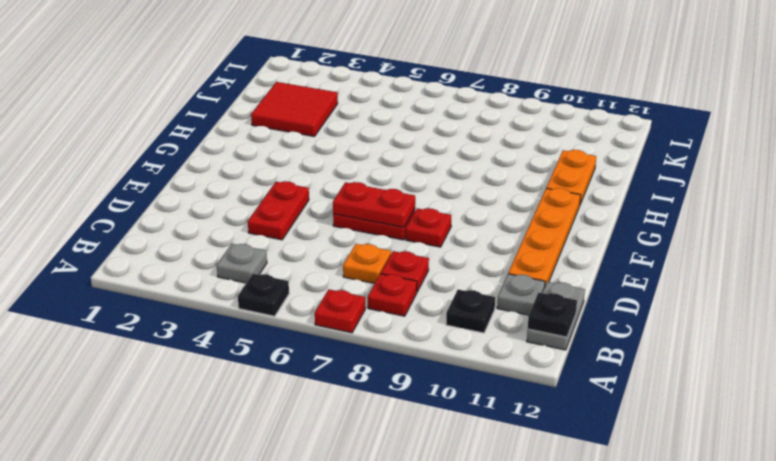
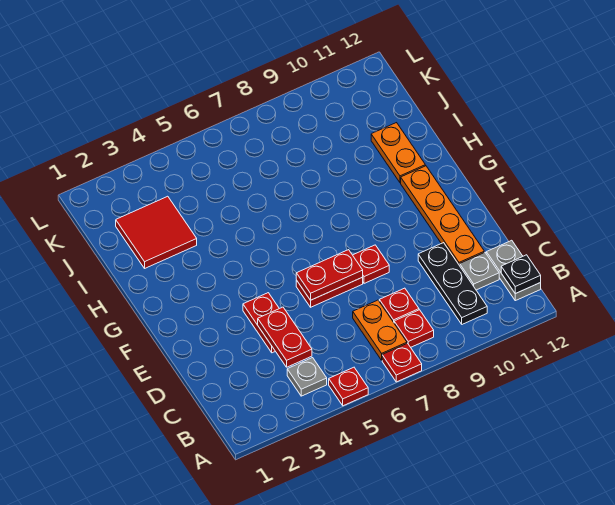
black plate A5 level 1 -> red plate A5 level 1
black plate B10 level 1 -> black plate B10:D10 level 1
none -> red plate C4:D4 level 2
orange plate C7 level 1 -> orange plate B7:C7 level 1

